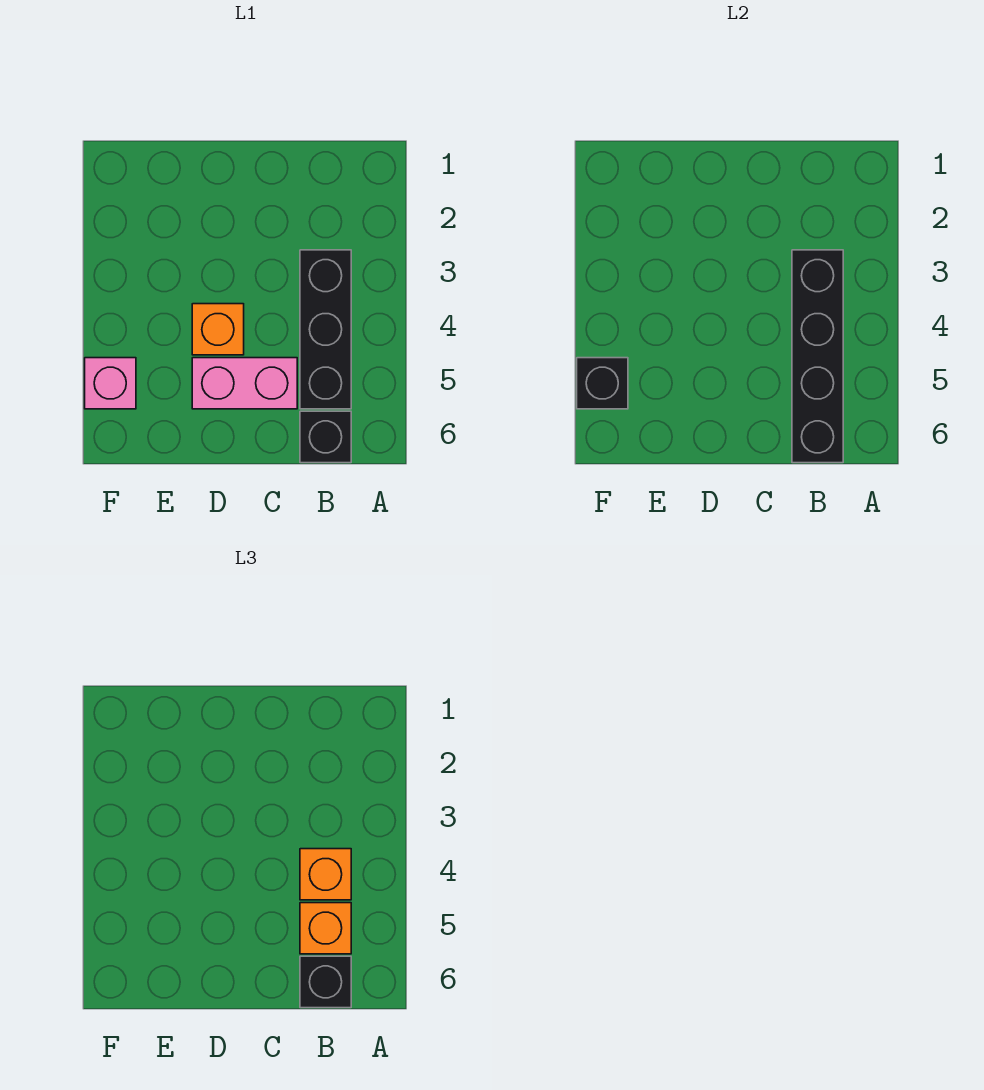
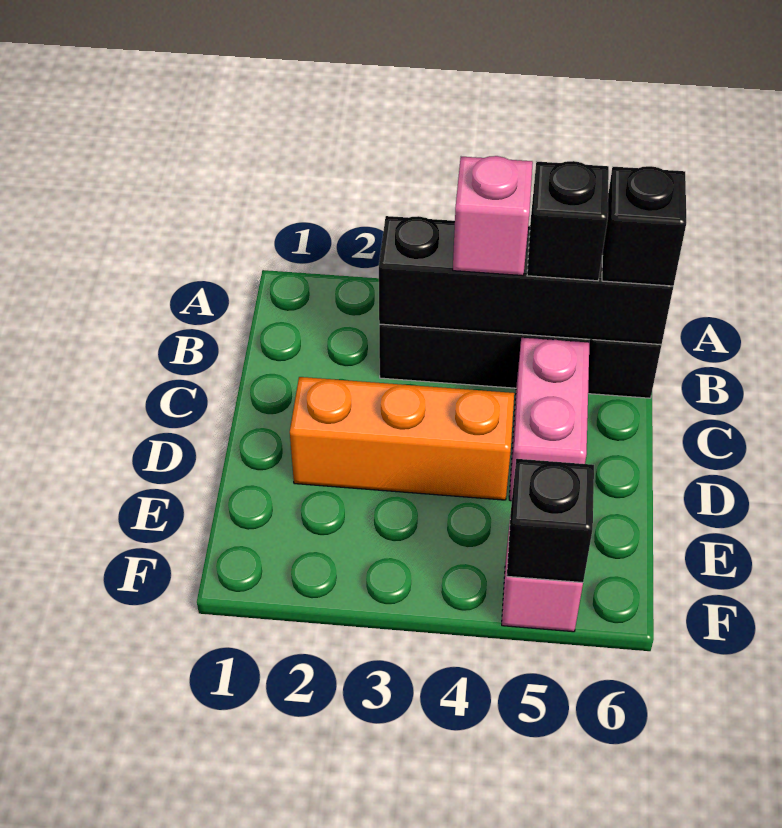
orange brick B4 level 3 -> pink brick B4 level 3
orange brick B5 level 3 -> black brick B5 level 3
orange brick D4 level 1 -> orange brick D2:D4 level 1

